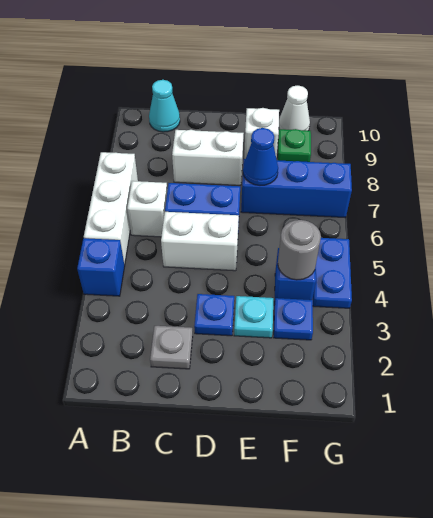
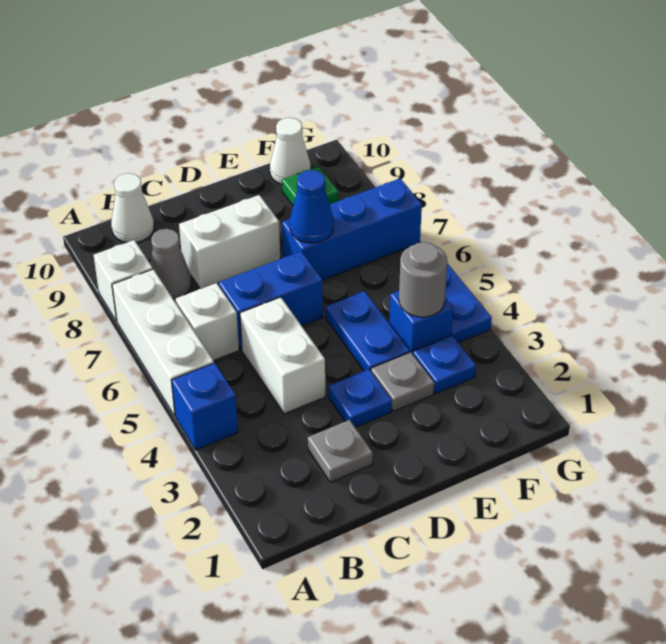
none -> grey cone B8 level 1
cyan cone B10 level 1 -> white cone B10 level 1
white brick C5:D5 level 1 -> white brick C4:C5 level 1
cyan plate E3 level 1 -> grey plate E3 level 1
none -> blue plate E4:E5 level 1
white brick E9 level 1 -> white brick A8 level 1

